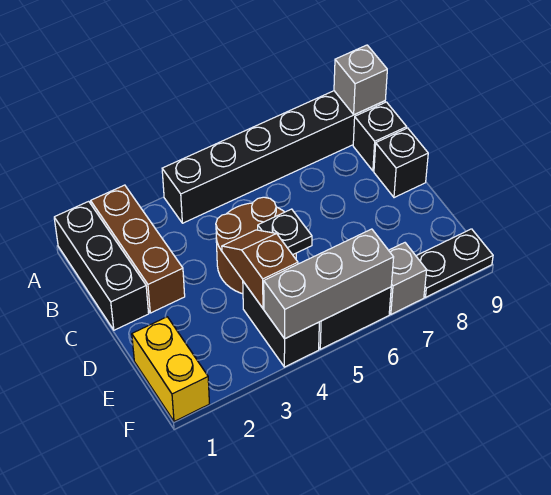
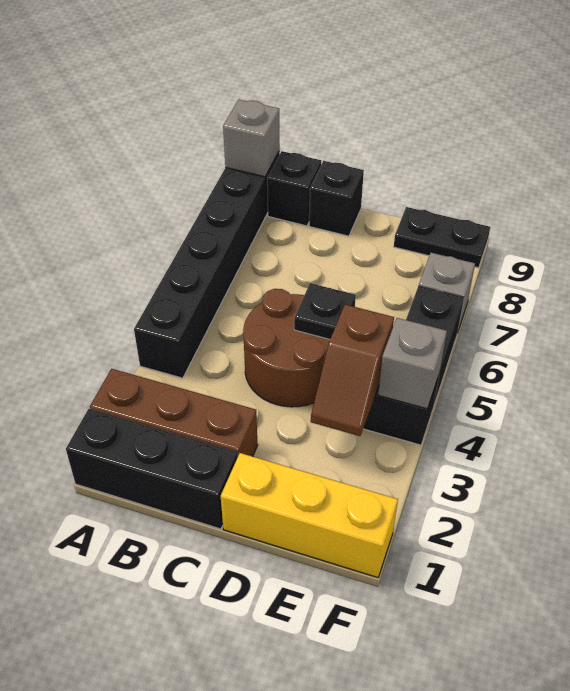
brown slope D4:E4 level 2 top E -> brown slope E3:E4 level 2 top 4
yellow brick E1:F1 level 1 -> yellow brick D1:F1 level 1
grey brick F4:F6 level 2 -> grey brick F4 level 2
black plate F8:F9 level 1 -> black plate E9:F9 level 1

